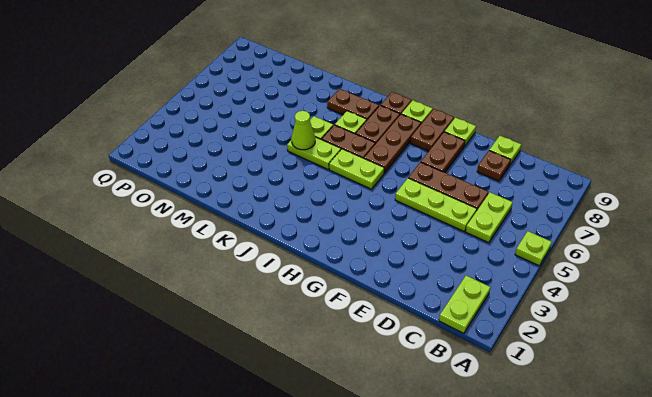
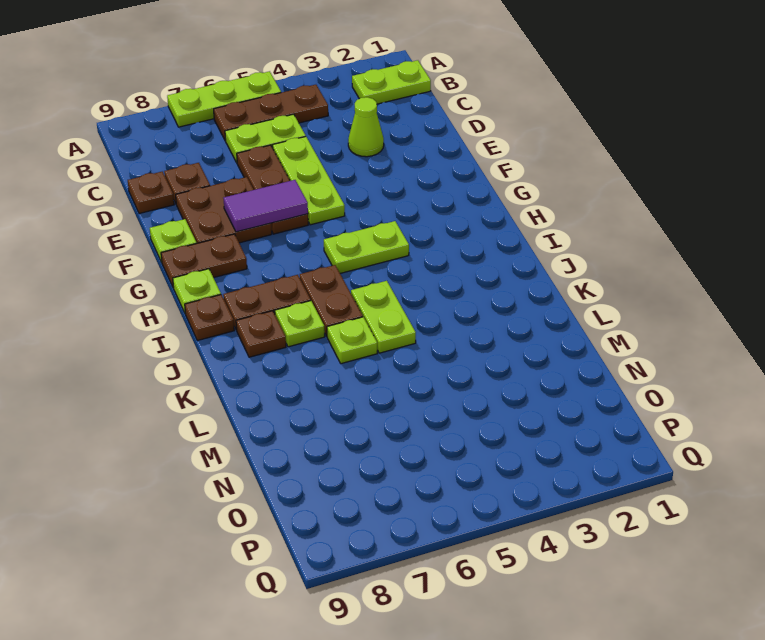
lime plate A5 level 1 -> lime plate A5:A7 level 1
lime plate D9 level 1 -> brown plate D9 level 1
none -> purple tile F6:F7 level 2
brown plate F7:F8 level 1 -> brown plate E7:F8 level 1
lime plate H5:I5 level 1 -> lime plate H4:H5 level 1
brown plate H6:H8 level 1 -> brown plate B4:B6 level 1
brown plate J8:K8 level 1 -> brown plate J8 level 1
lime cone K5 level 2 -> lime cone D3 level 1

